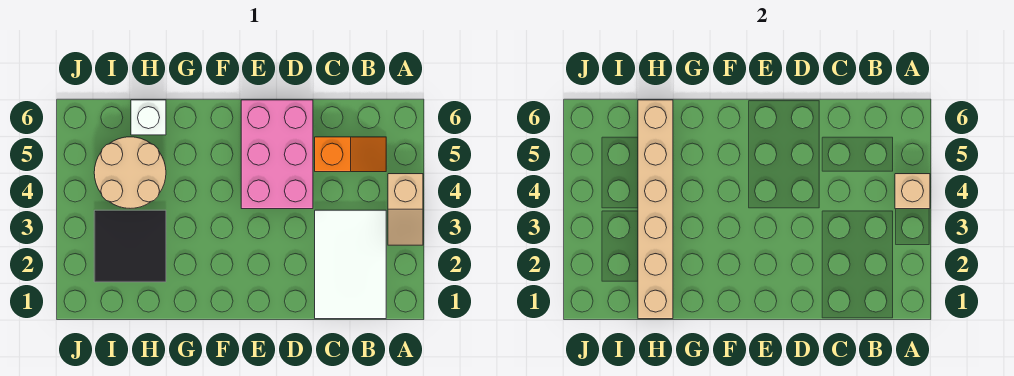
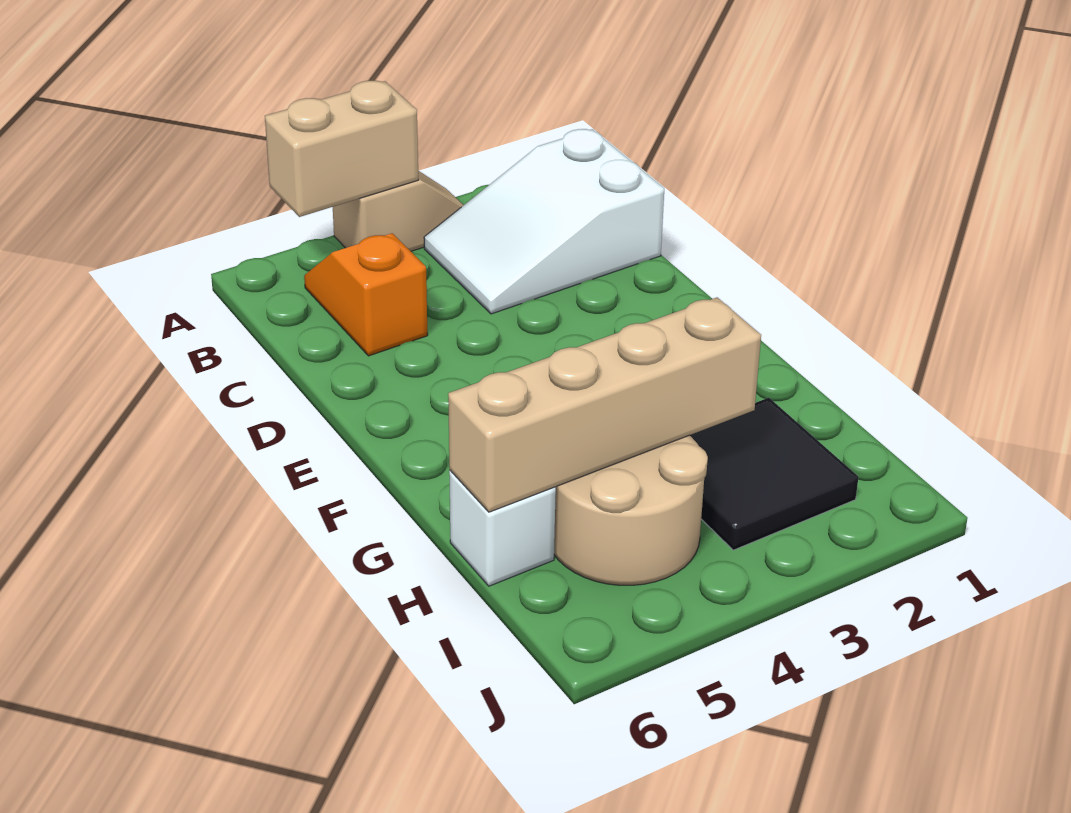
tan brick A4 level 2 -> tan brick A4:A5 level 2
white tile B1:C3 level 1 -> white slope B1:C3 level 1 top 1
pink brick D4:E6 level 1 -> none
tan brick H1:H6 level 2 -> tan brick H3:H6 level 2

